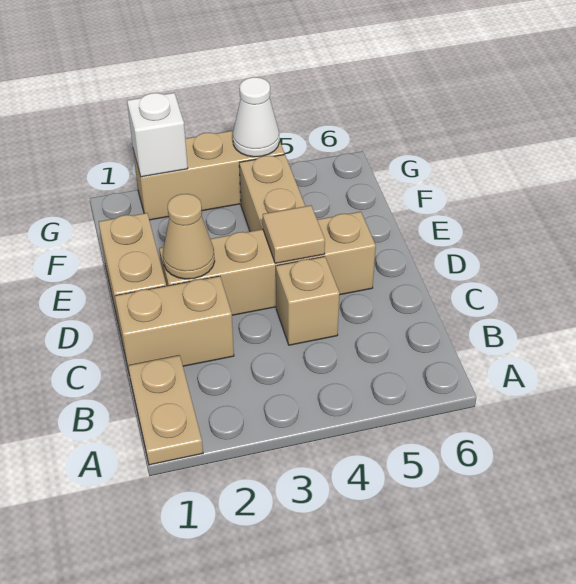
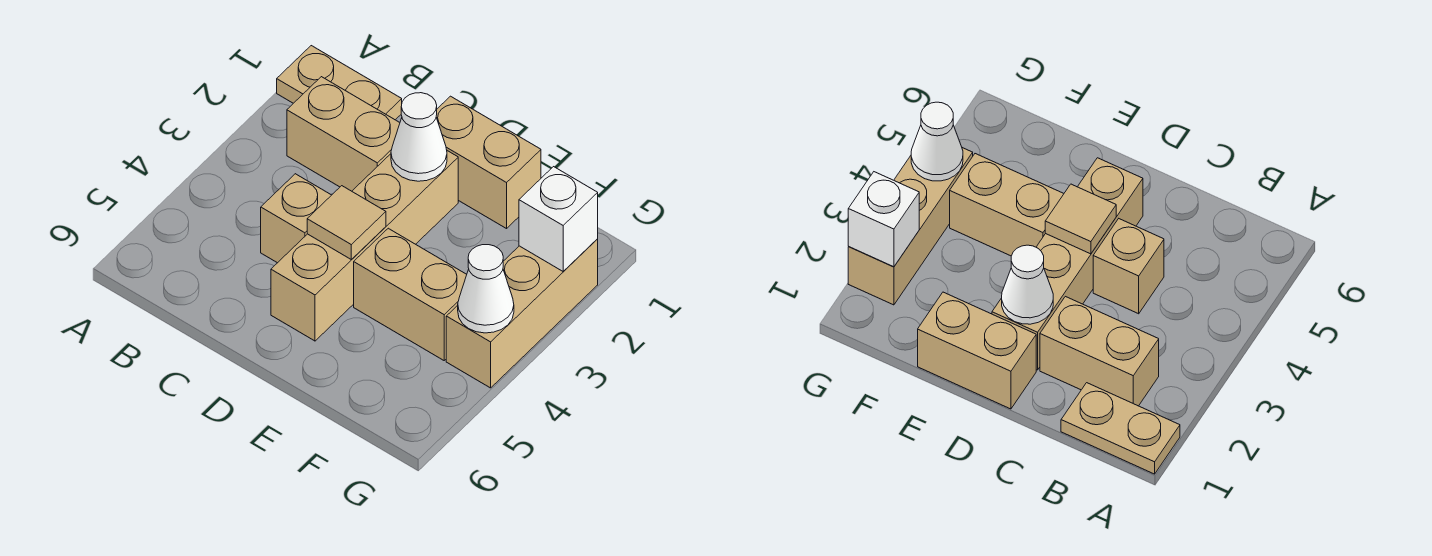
tan brick C1:C2 level 1 -> tan brick B2:C2 level 1
tan cone D2 level 2 -> white cone D2 level 2

